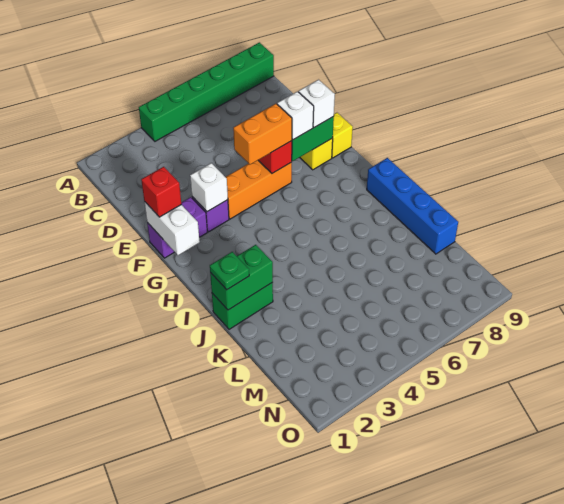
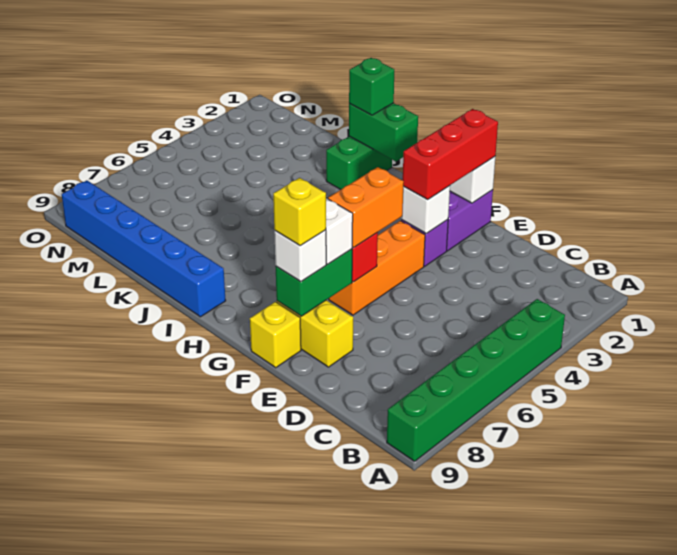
red brick F1 level 3 -> red brick F1:F3 level 3
none -> yellow brick F8 level 4
blue brick I9:L9 level 1 -> blue brick I9:N9 level 1
green brick J1:J2 level 2 -> green brick I1:J1 level 2
green plate J1 level 3 -> green brick J1 level 3

